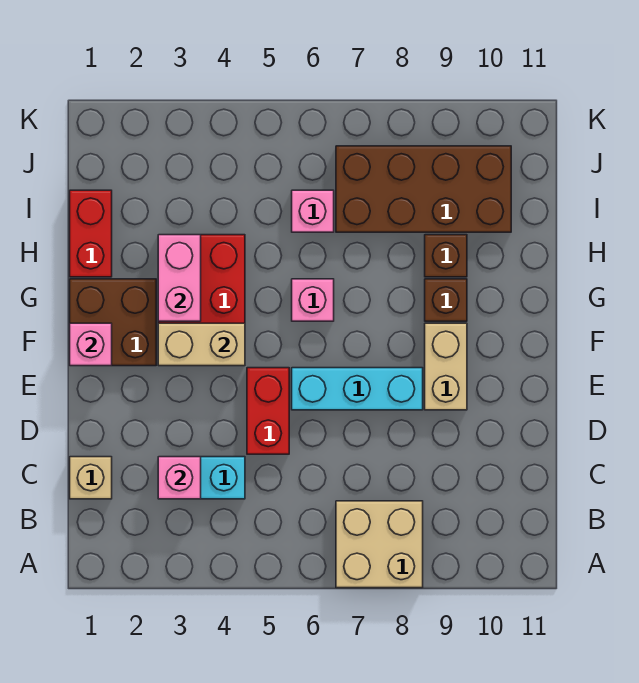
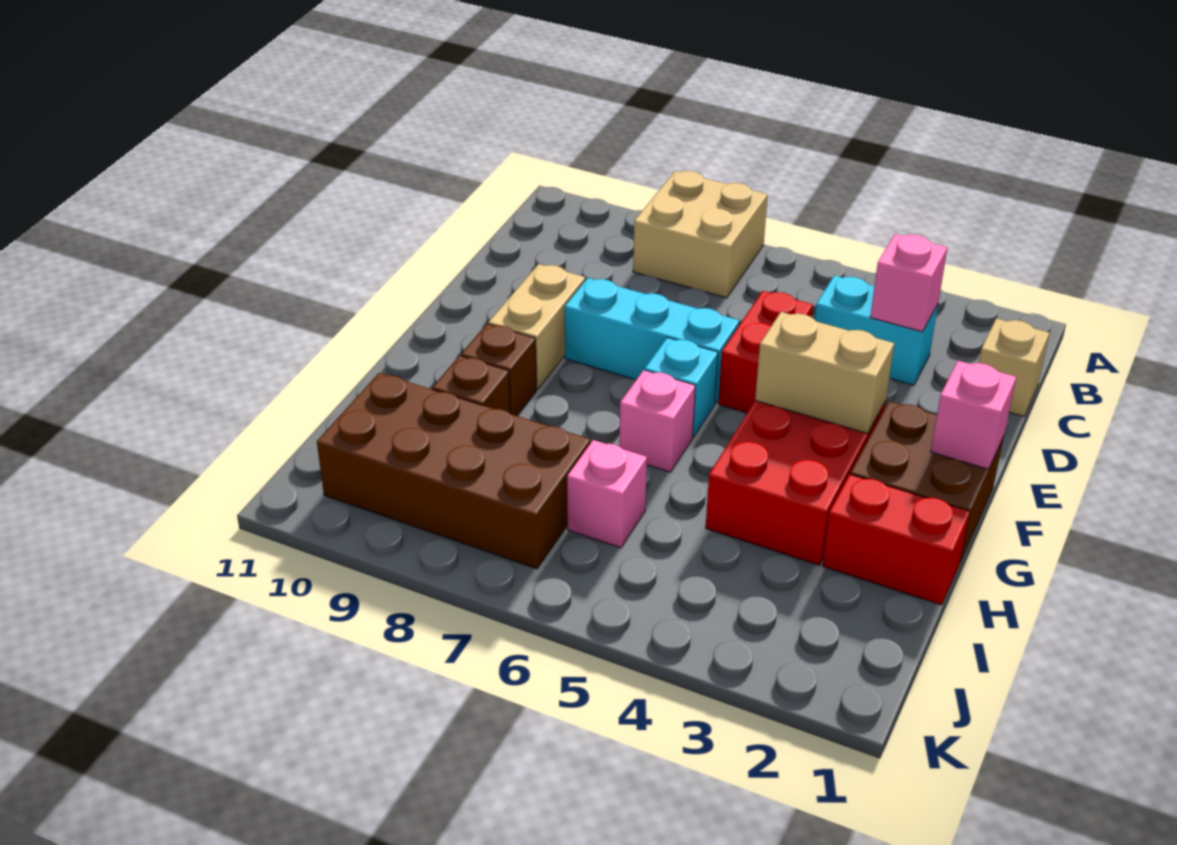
none -> cyan brick F6 level 1
pink brick G3:H3 level 2 -> none
red brick H1:I1 level 1 -> red brick H1:H2 level 1

